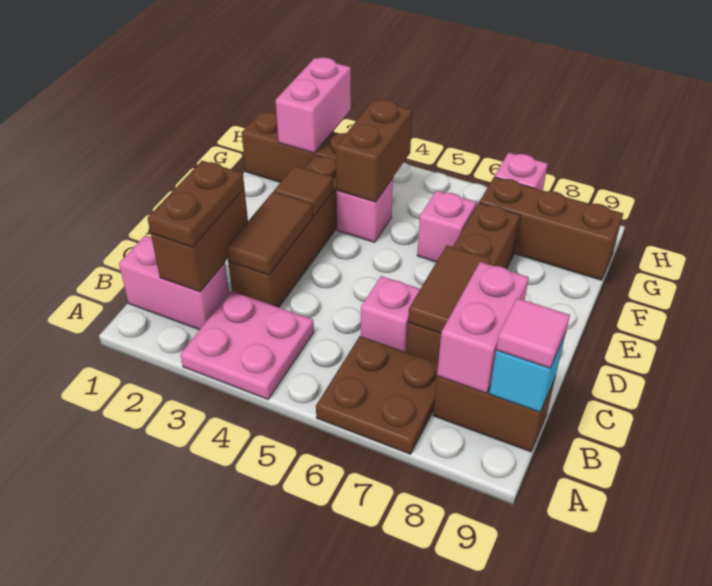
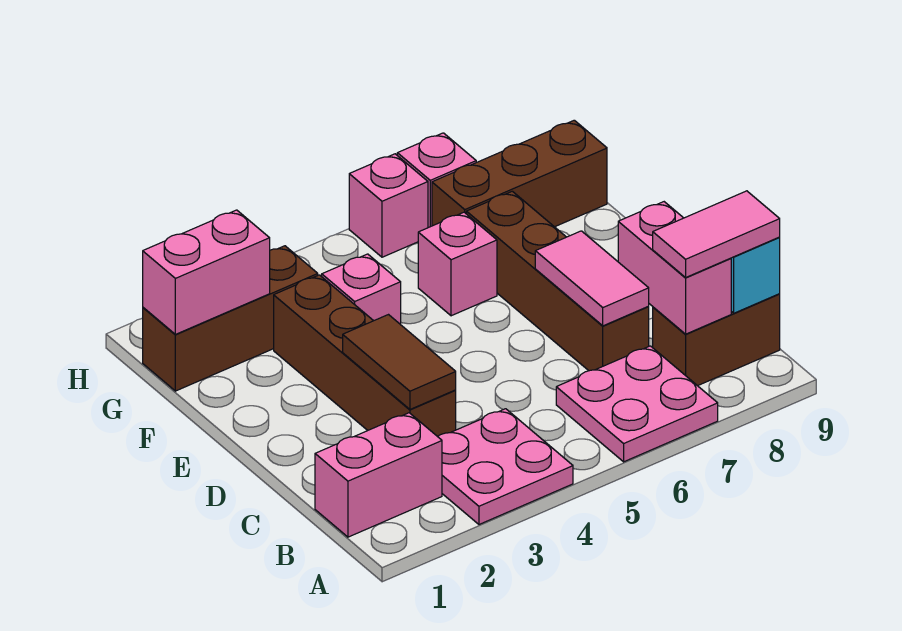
brown plate A6:B7 level 1 -> pink plate A6:B7 level 1
brown brick B2:C2 level 2 -> none
brown plate B2:C2 level 3 -> none
pink tile B9 level 3 -> pink tile B8:B9 level 3
pink brick C6 level 1 -> pink brick H6 level 1
brown tile C7:D7 level 2 -> pink tile C7:D7 level 2
brown tile E3 level 2 -> none
brown brick F4:G4 level 2 -> none
pink brick G2:H2 level 2 -> pink brick G1:G2 level 2

